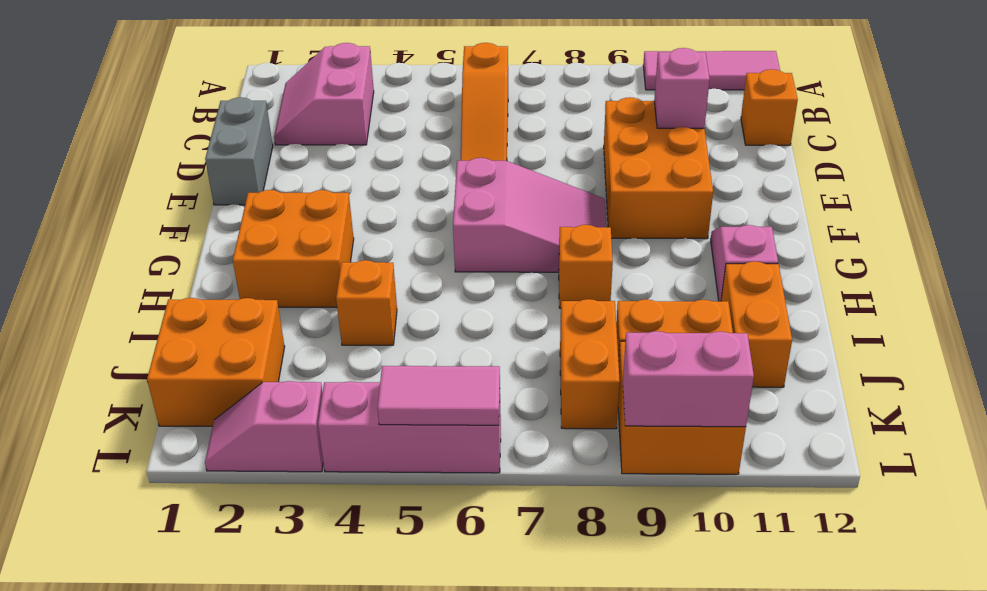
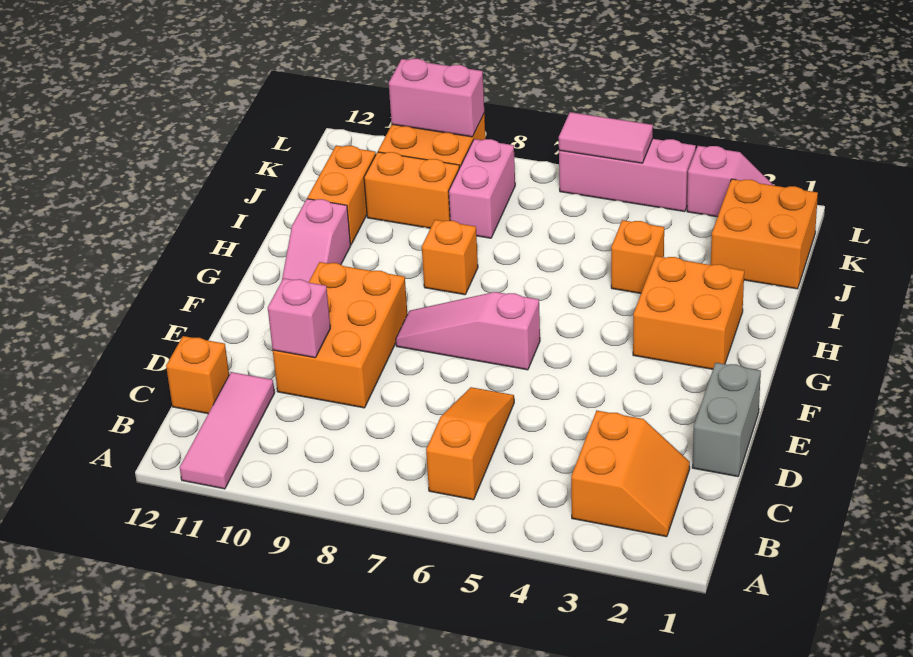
pink tile A10:A12 level 1 -> pink tile A11:C11 level 1
pink slope B2:C3 level 1 top 3 -> orange slope B2:C3 level 1 top 3
pink slope F6:G8 level 1 top 6 -> pink slope F6:F8 level 1 top 6
orange brick J8:K8 level 1 -> pink brick J8:K8 level 1

